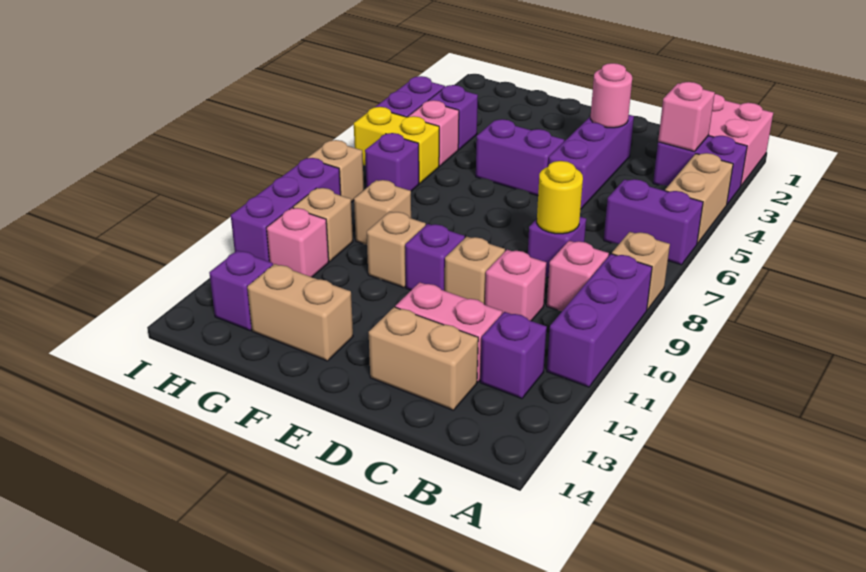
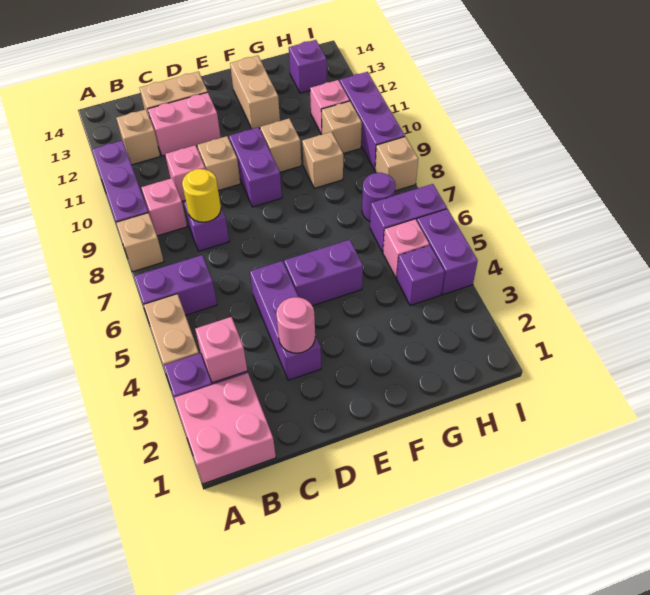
purple brick B12 level 1 -> tan brick B12 level 1
purple brick E10 level 1 -> purple brick E9:E10 level 1
tan brick F13:G13 level 1 -> tan brick F12:F13 level 1
yellow brick H6:I6 level 1 -> purple brick H6:I6 level 1
purple brick H7 level 1 -> purple round brick H7 level 1

